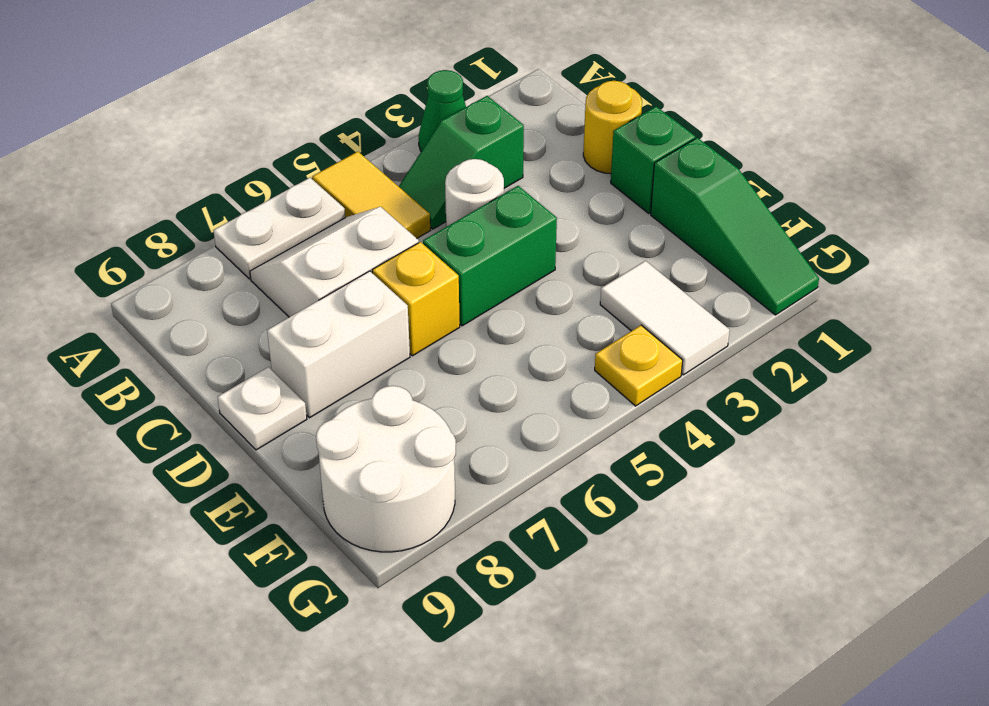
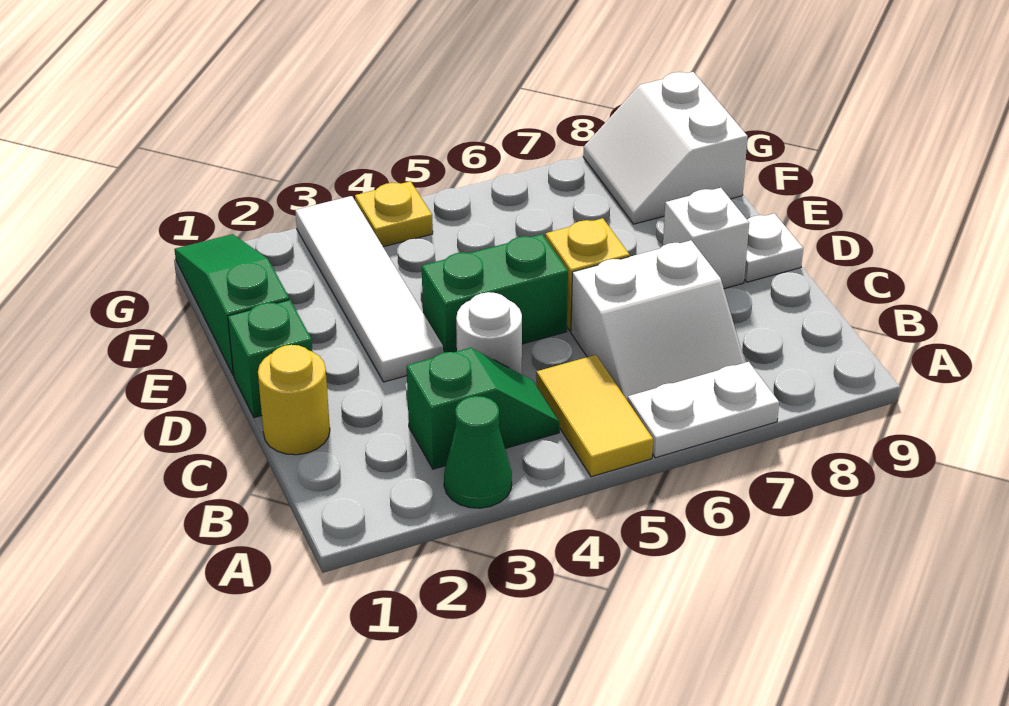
white brick D7:D8 level 1 -> white brick D8 level 1
white tile F3:G3 level 1 -> white tile D3:G3 level 1
white round brick F8:G9 level 1 -> white slope F8:G9 level 1 top 9

